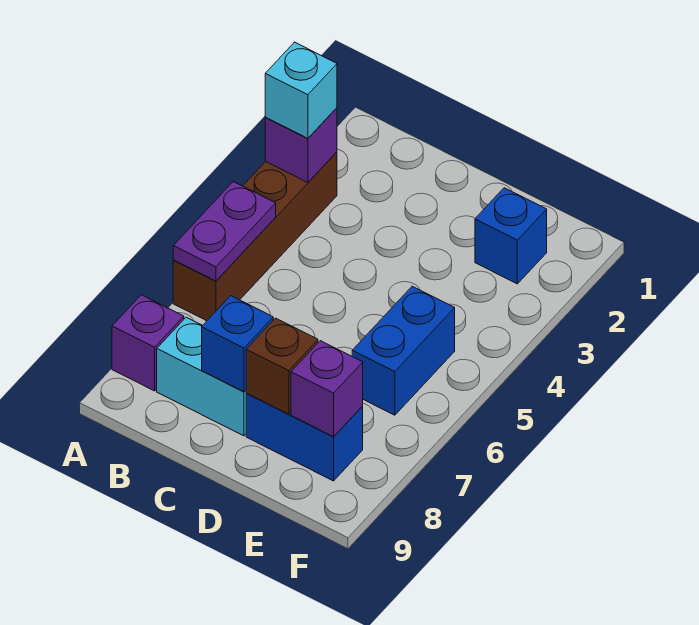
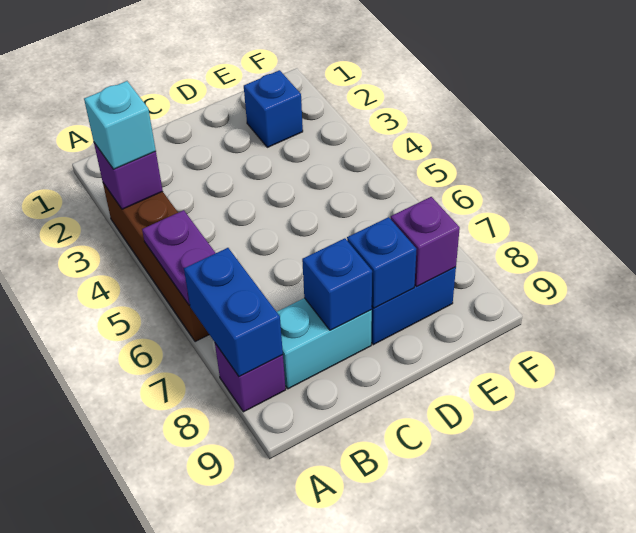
brown brick D8 level 2 -> blue brick D8 level 2
blue brick E5:E6 level 1 -> blue brick A7:A8 level 2

